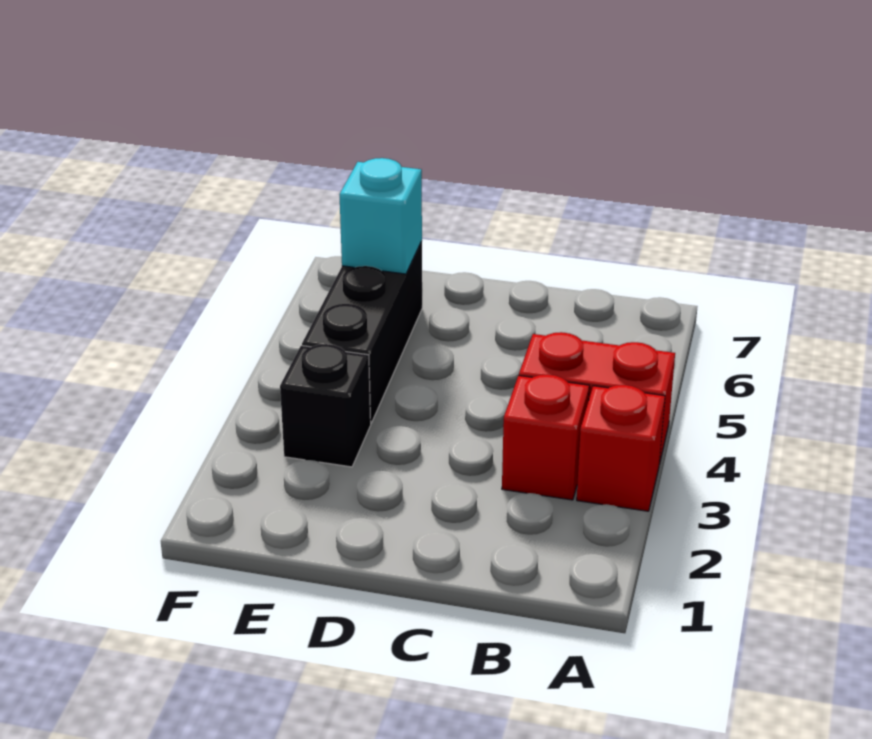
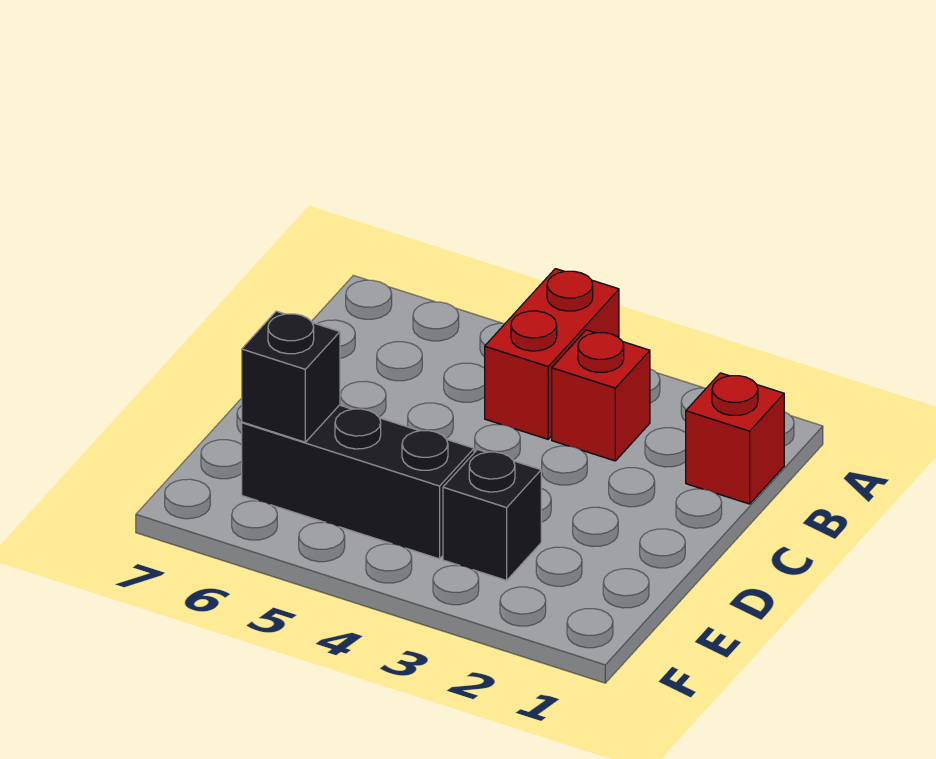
red brick A3 level 1 -> red brick B1 level 1
cyan brick E6 level 2 -> black brick E6 level 2

